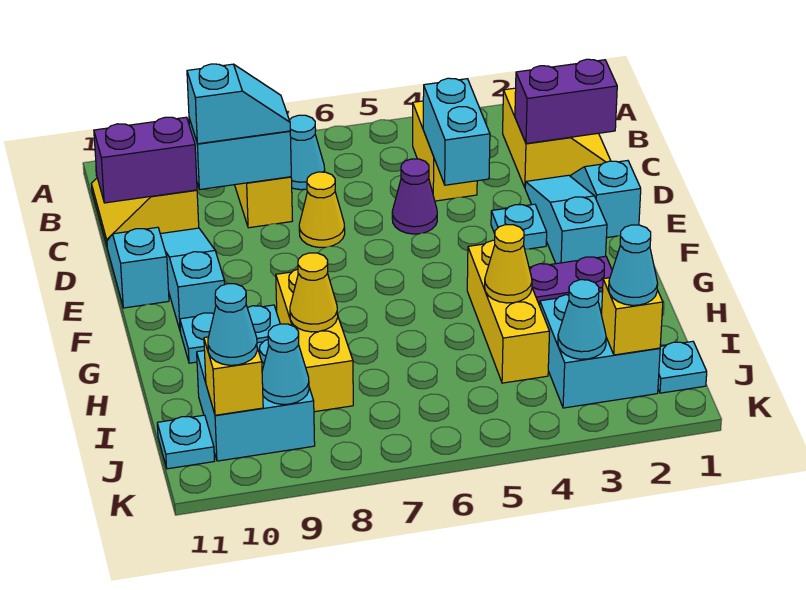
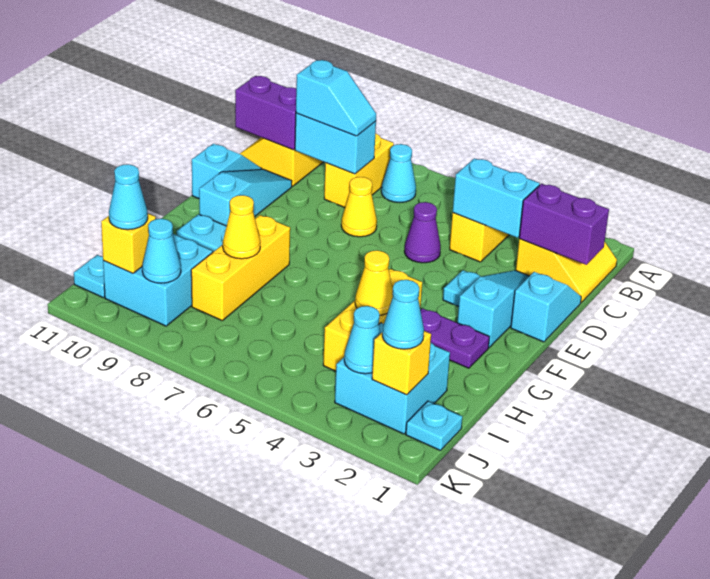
cyan brick C4:D4 level 2 -> cyan brick C3:C4 level 2

